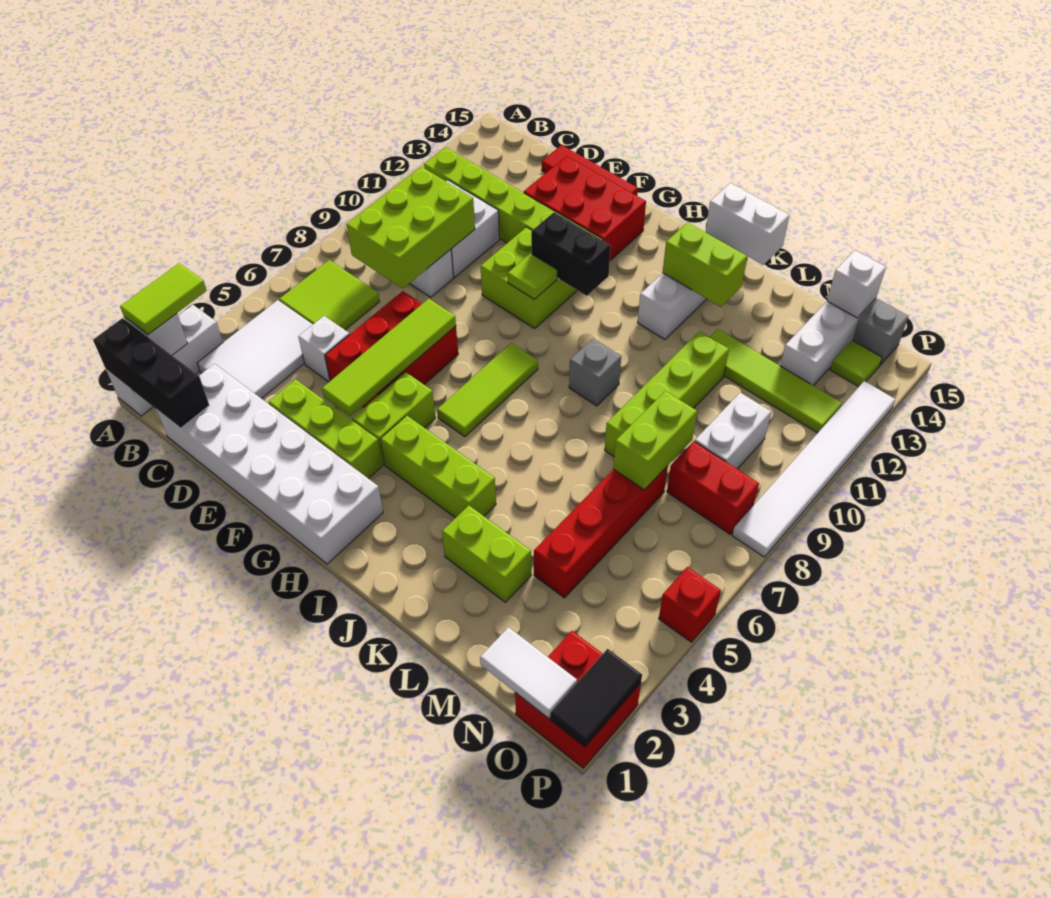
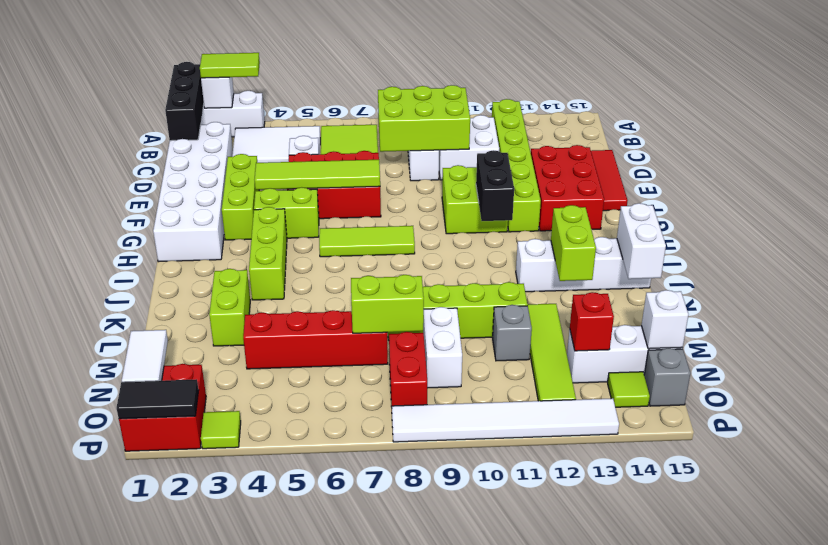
lime tile G10 level 2 -> lime tile P3 level 1
grey brick J9 level 1 -> grey brick M11 level 1
white brick N9:N10 level 1 -> white brick M9:N9 level 1
red brick P5 level 1 -> red brick N13 level 2

